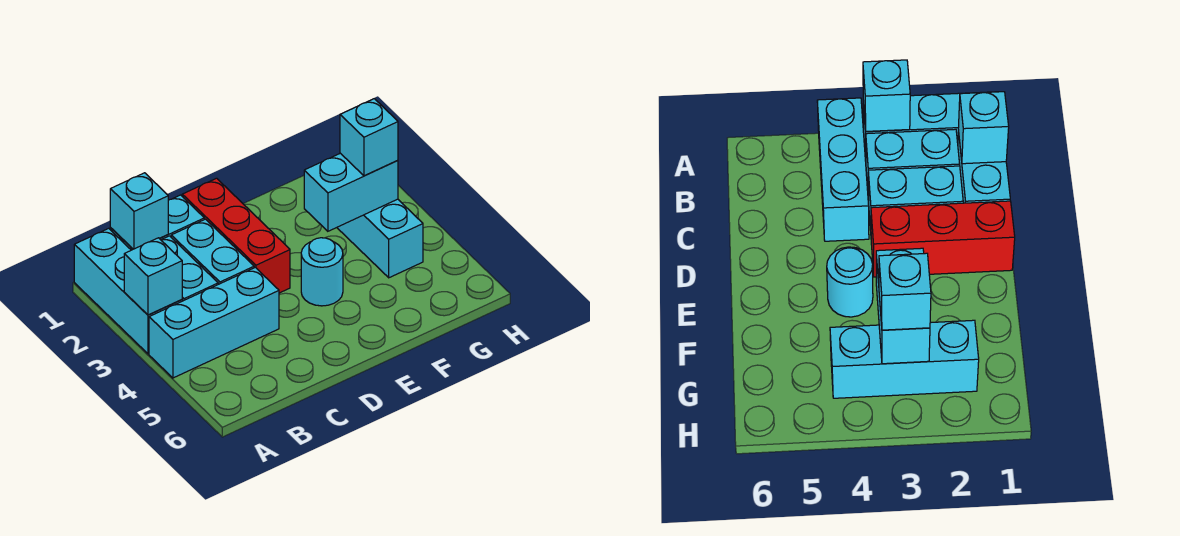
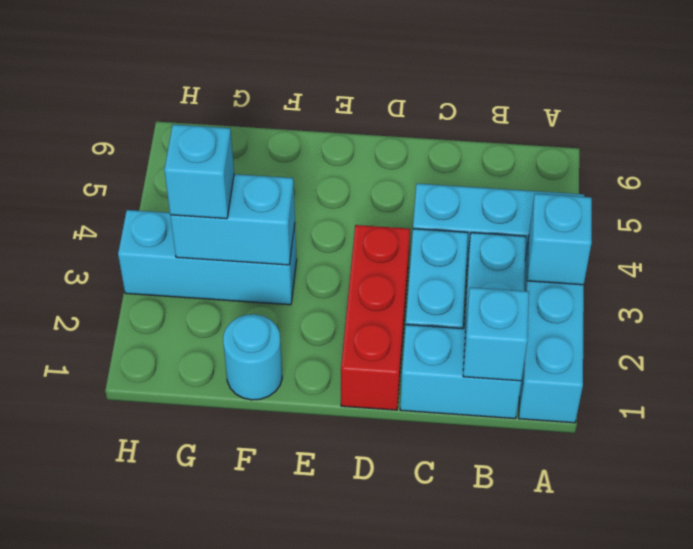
cyan round brick E4 level 1 -> cyan round brick F1 level 1
cyan brick G2:G4 level 1 -> cyan brick F3:H3 level 1

